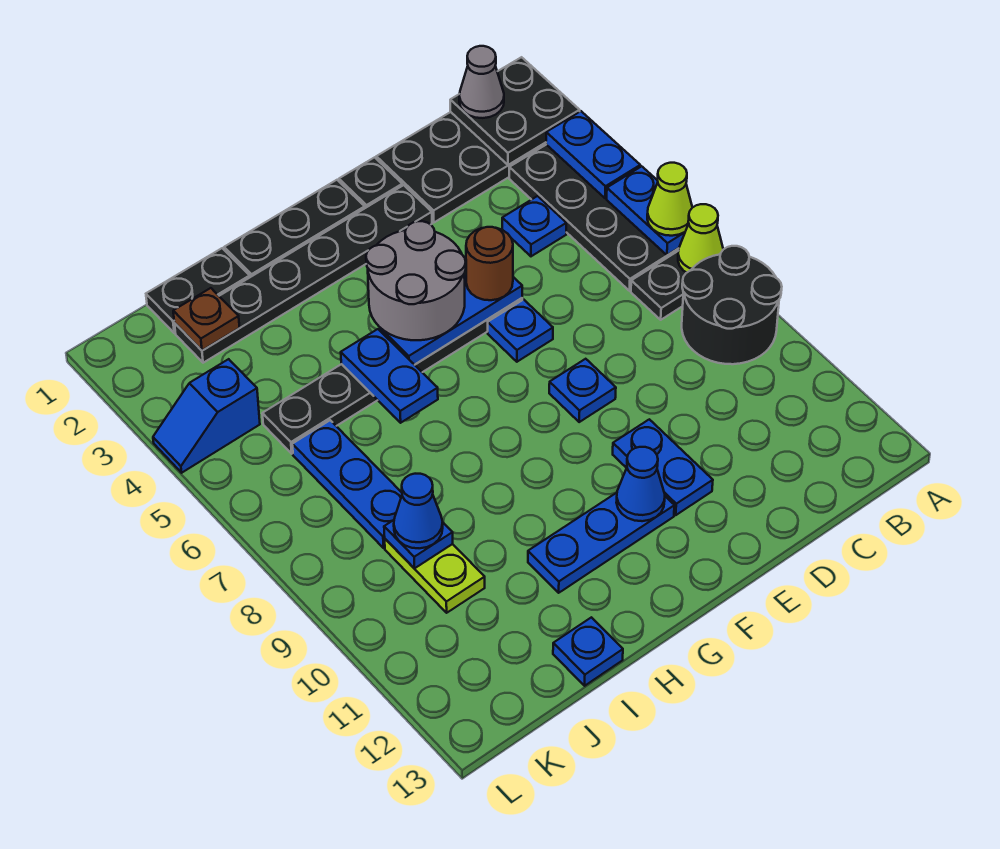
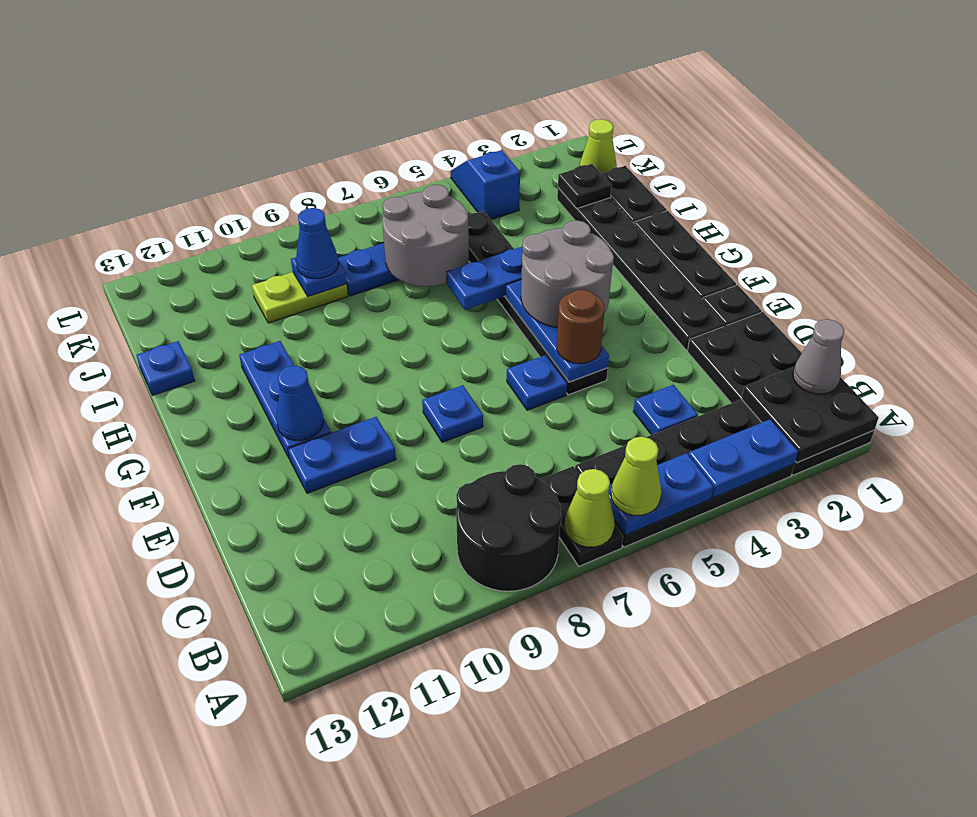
none -> grey round brick I6:J7 level 2
brown plate J2 level 2 -> black plate J2 level 2
none -> lime cone K1 level 1

